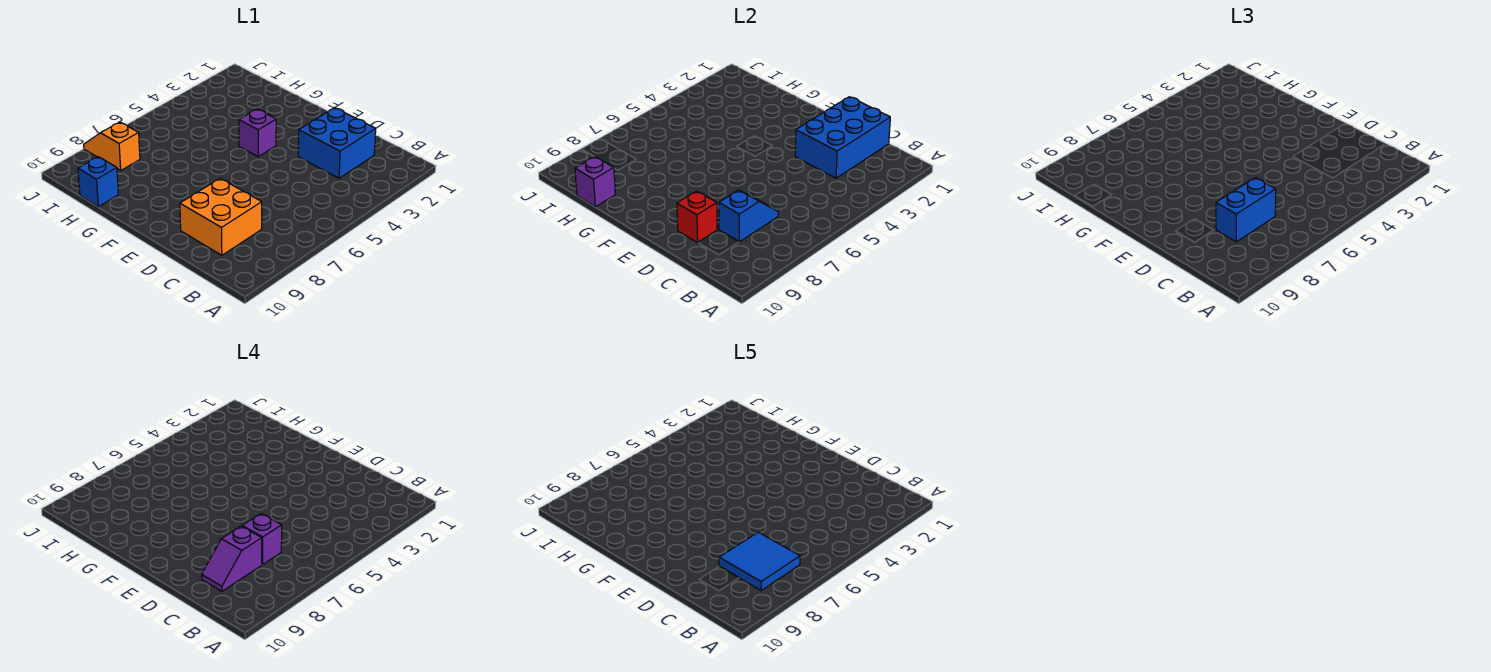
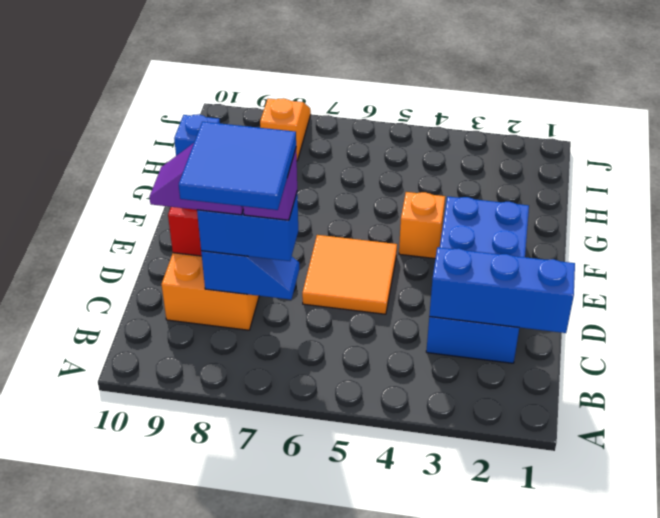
blue brick C1:D3 level 2 -> blue brick C1:C3 level 2
blue brick C2:D3 level 1 -> blue brick C2:F3 level 1
none -> orange tile D5:E6 level 1
purple brick F4 level 1 -> orange brick F4 level 1
purple brick H10 level 2 -> none

